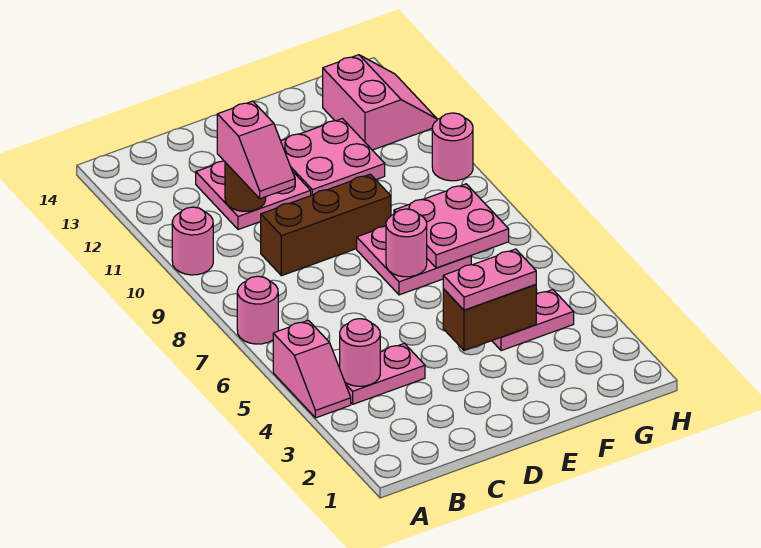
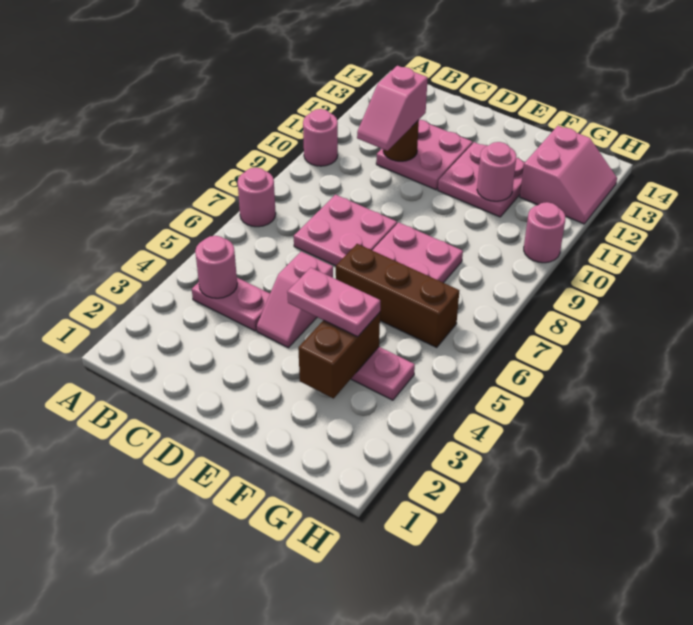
pink slope A4:A5 level 1 top 5 -> pink slope D4:D5 level 1 top 5
brown brick C9:E9 level 1 -> brown brick E6:G6 level 1
brown brick E4:F4 level 2 -> brown brick F3:F4 level 2
pink round brick E7 level 2 -> pink round brick F11 level 2
pink plate F7:G8 level 2 -> pink plate C7:D8 level 1

